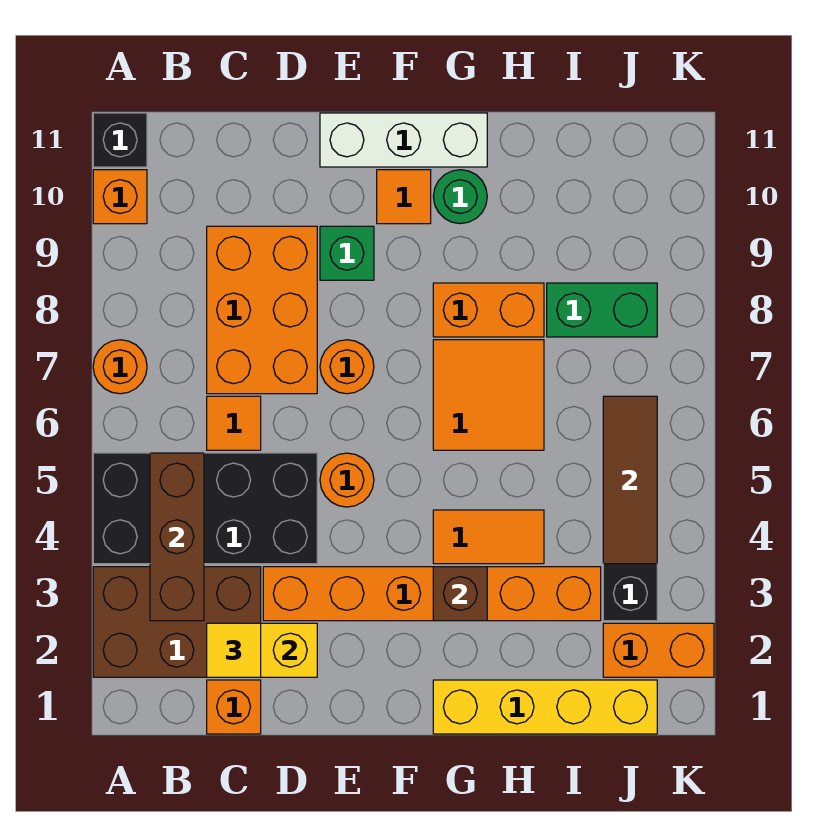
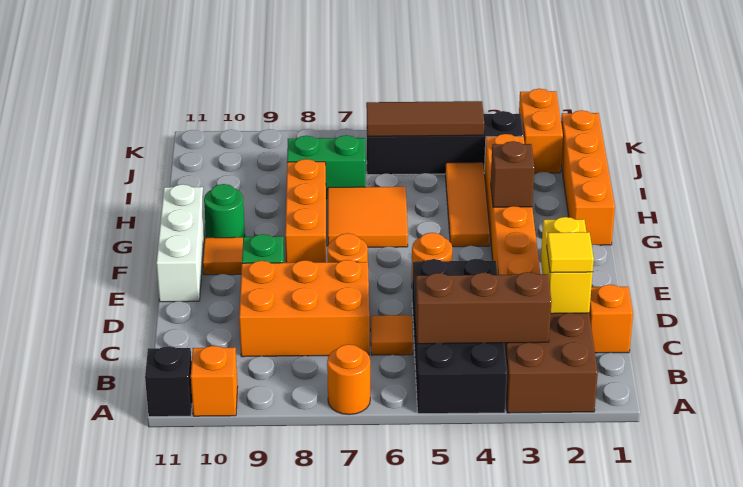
yellow brick G1:J1 level 1 -> orange brick G1:J1 level 1
orange tile G4:H4 level 1 -> orange tile G4:I4 level 1
orange brick G8:H8 level 1 -> orange brick F8:H8 level 1
green brick I8:J8 level 1 -> green brick I7:I8 level 1

